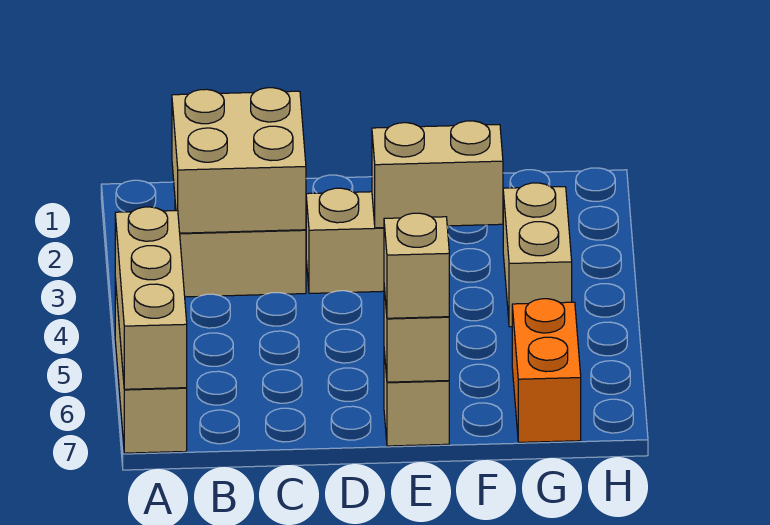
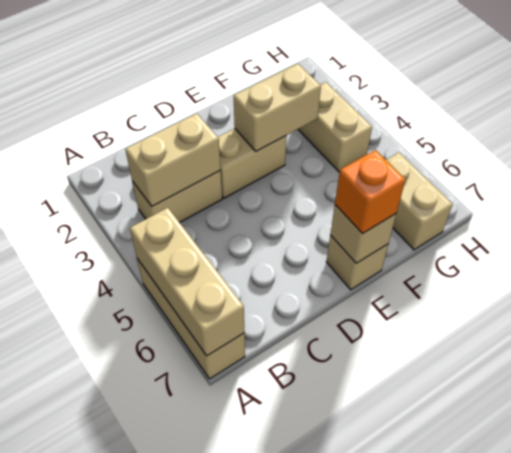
tan brick B2:C3 level 2 -> tan brick B3:C3 level 2
tan brick E7 level 3 -> orange brick E7 level 3
orange brick G6:G7 level 1 -> tan brick G6:G7 level 1

